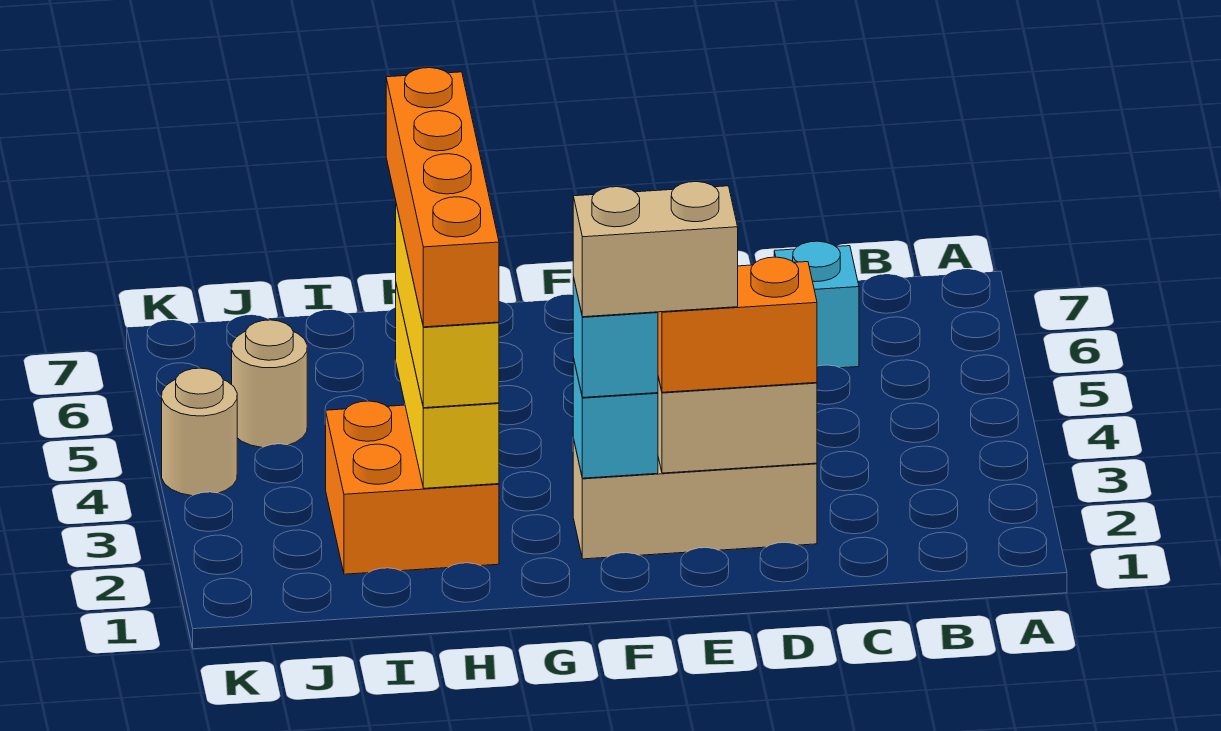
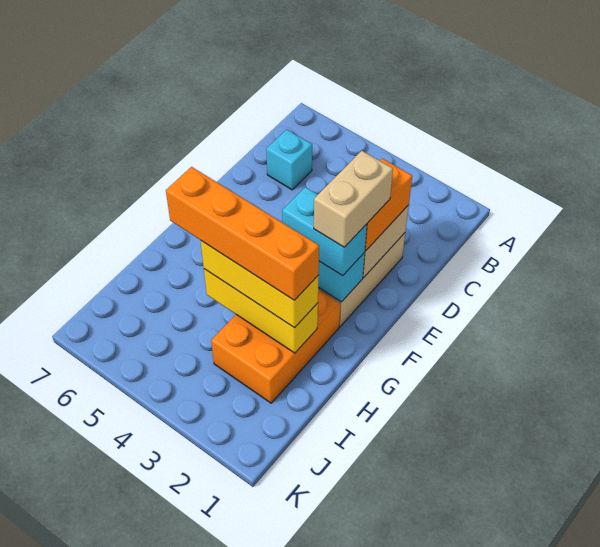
cyan brick F2 level 3 -> cyan brick F2:F3 level 3
orange brick H2:I3 level 1 -> orange brick G2:I3 level 1
tan round brick J5 level 1 -> none
tan round brick K4 level 1 -> none

